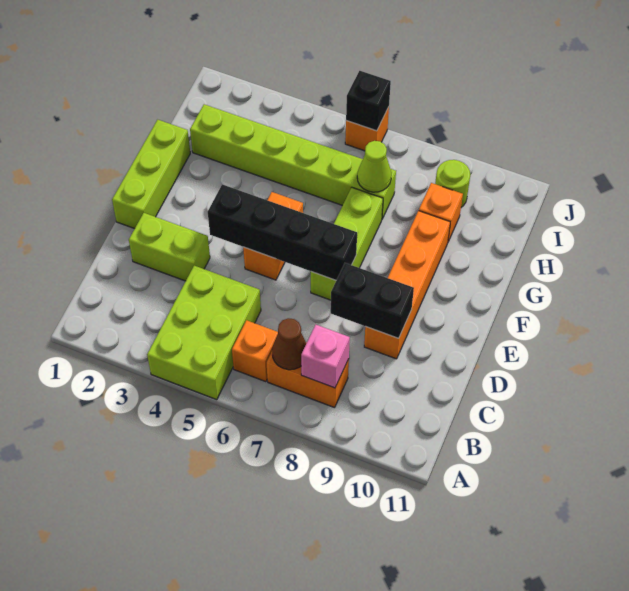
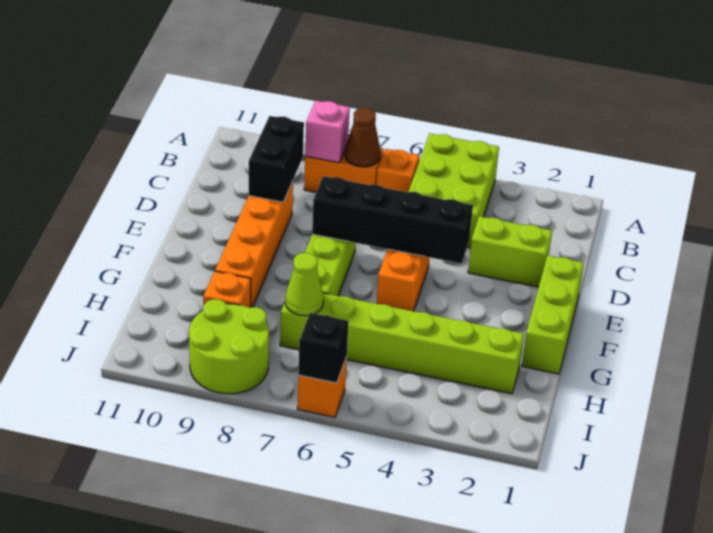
black brick D8:D9 level 2 -> black brick C9:D9 level 2
lime round brick I9 level 1 -> lime round brick I8:J9 level 1

